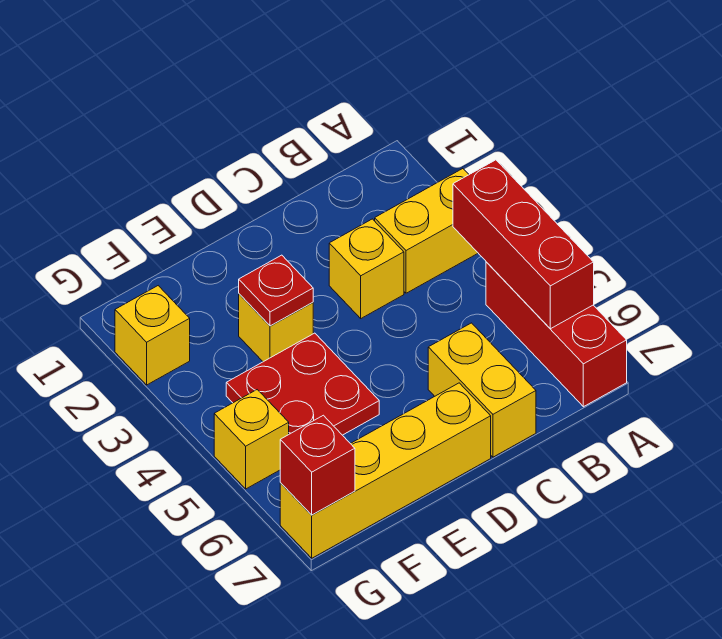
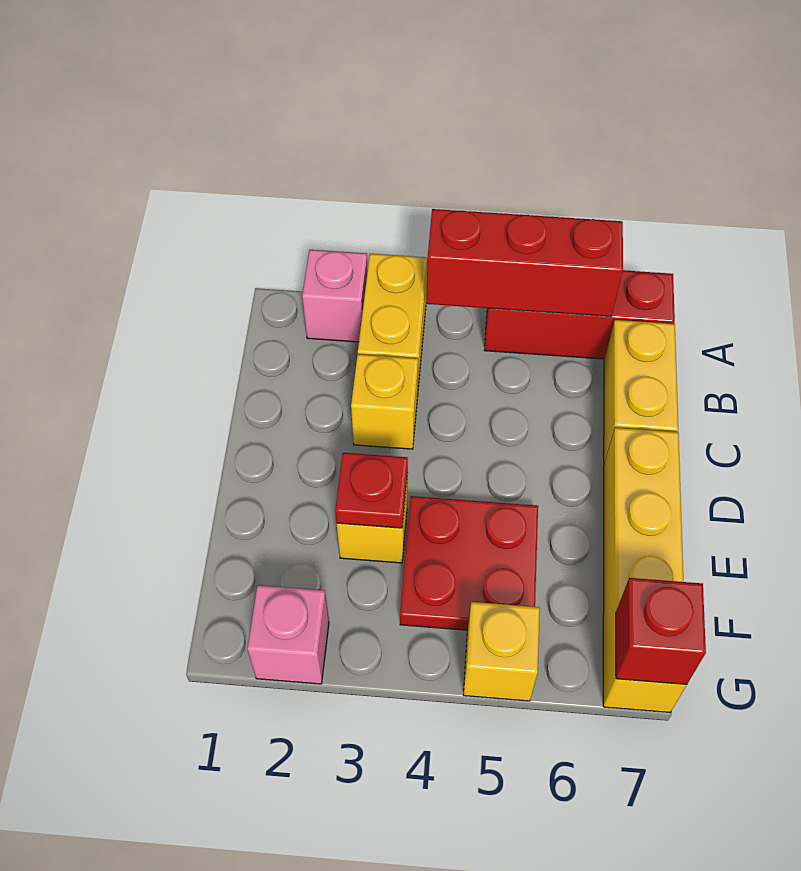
none -> pink brick A2 level 1
yellow brick C6:C7 level 1 -> yellow brick B7:C7 level 1
yellow brick G2 level 1 -> pink brick G2 level 1

